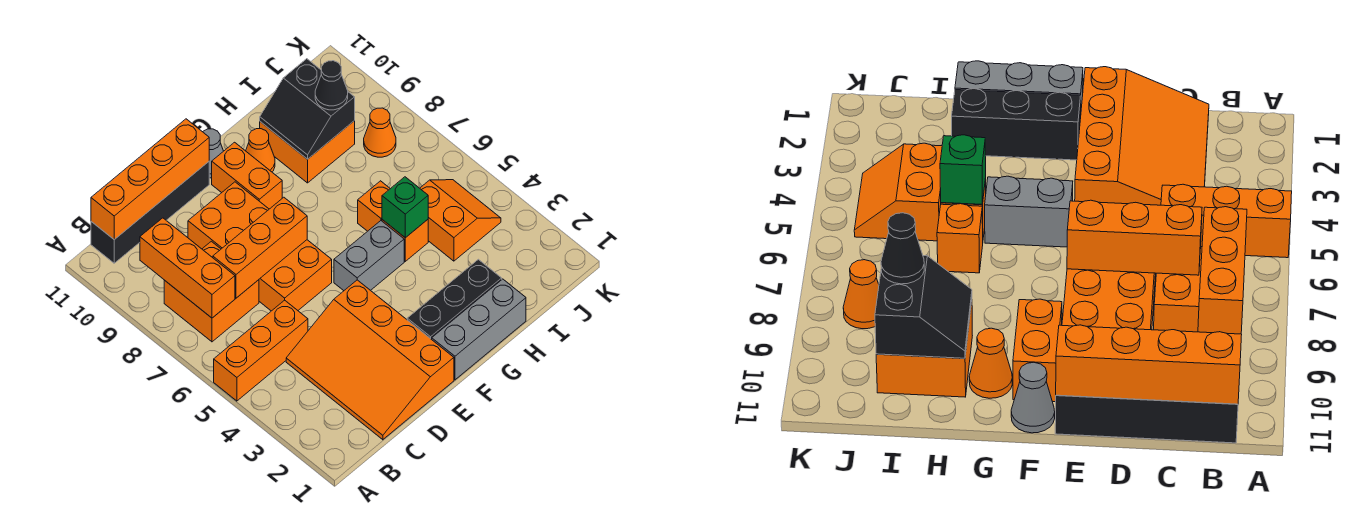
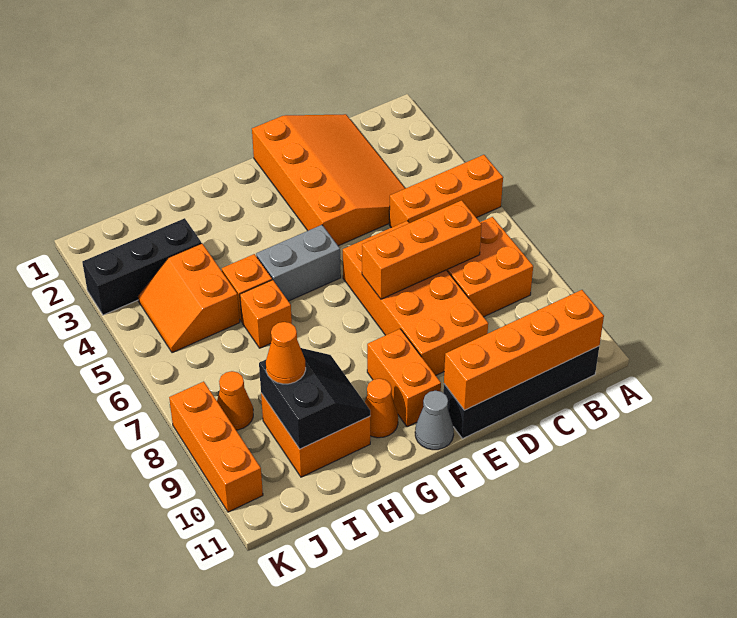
orange brick B7:B9 level 2 -> orange brick K8:K10 level 1
grey brick F1:H1 level 1 -> none
black brick F2:H2 level 1 -> black brick I3:K3 level 1
green brick H5 level 2 -> none
black cone I9 level 3 -> orange cone I9 level 3

